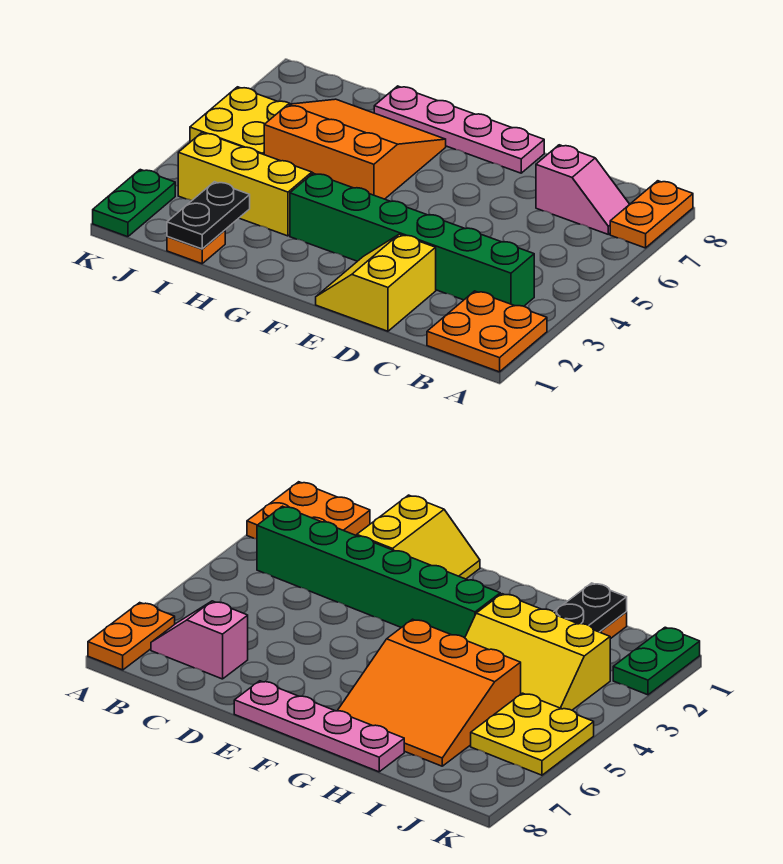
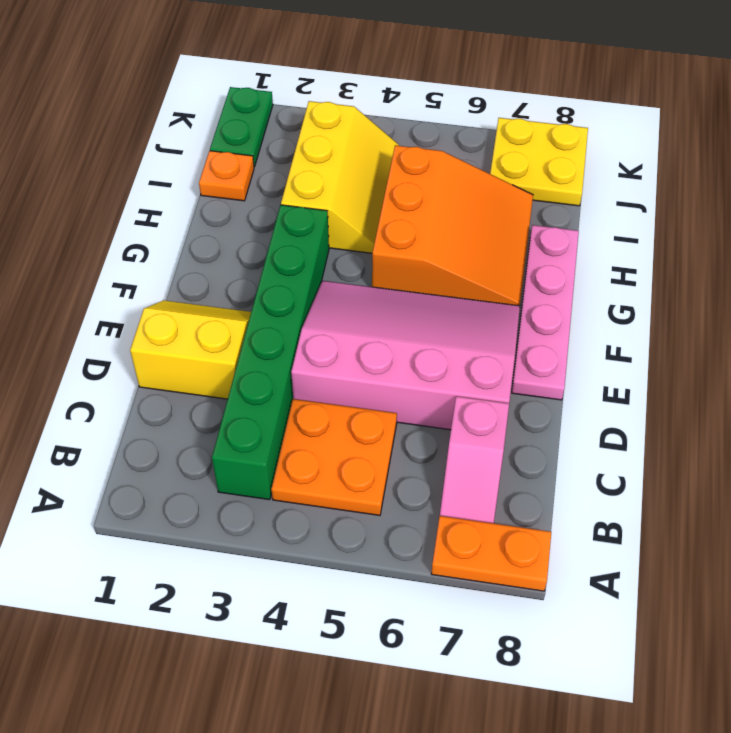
orange plate A1:B2 level 1 -> orange plate B4:C5 level 1
none -> pink slope D4:F7 level 1 top D
black plate I1:I2 level 2 -> none
yellow plate J5:K6 level 1 -> yellow plate J7:K8 level 1
green plate K1:K2 level 1 -> green plate J1:K1 level 1

